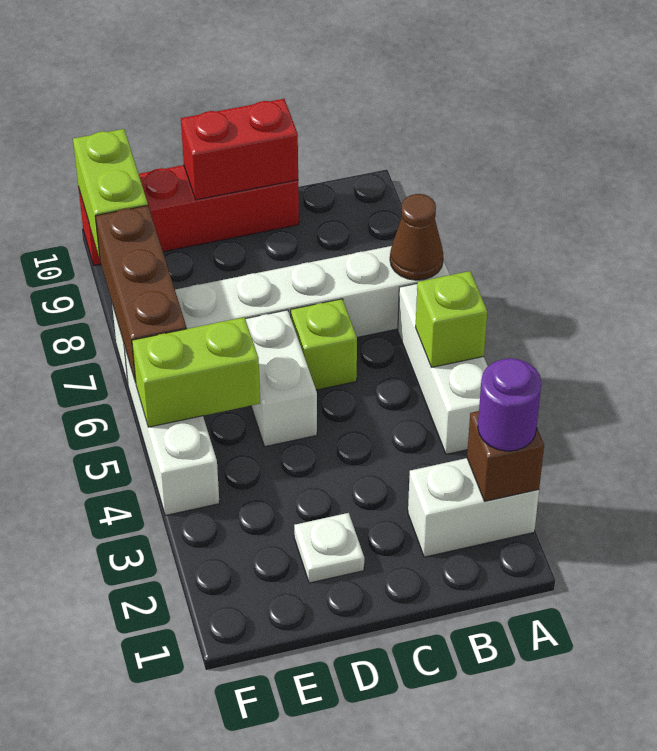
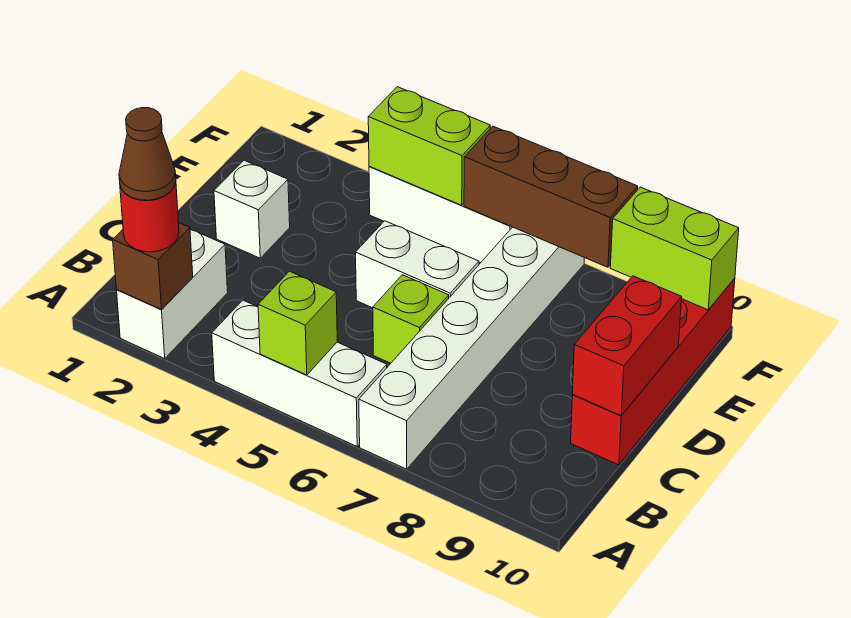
purple round brick A2 level 3 -> red round brick A2 level 3
brown cone A7 level 2 -> brown cone A2 level 4
white plate D2 level 1 -> white brick D2 level 1
lime brick E5:F5 level 2 -> lime brick F4:F5 level 2

